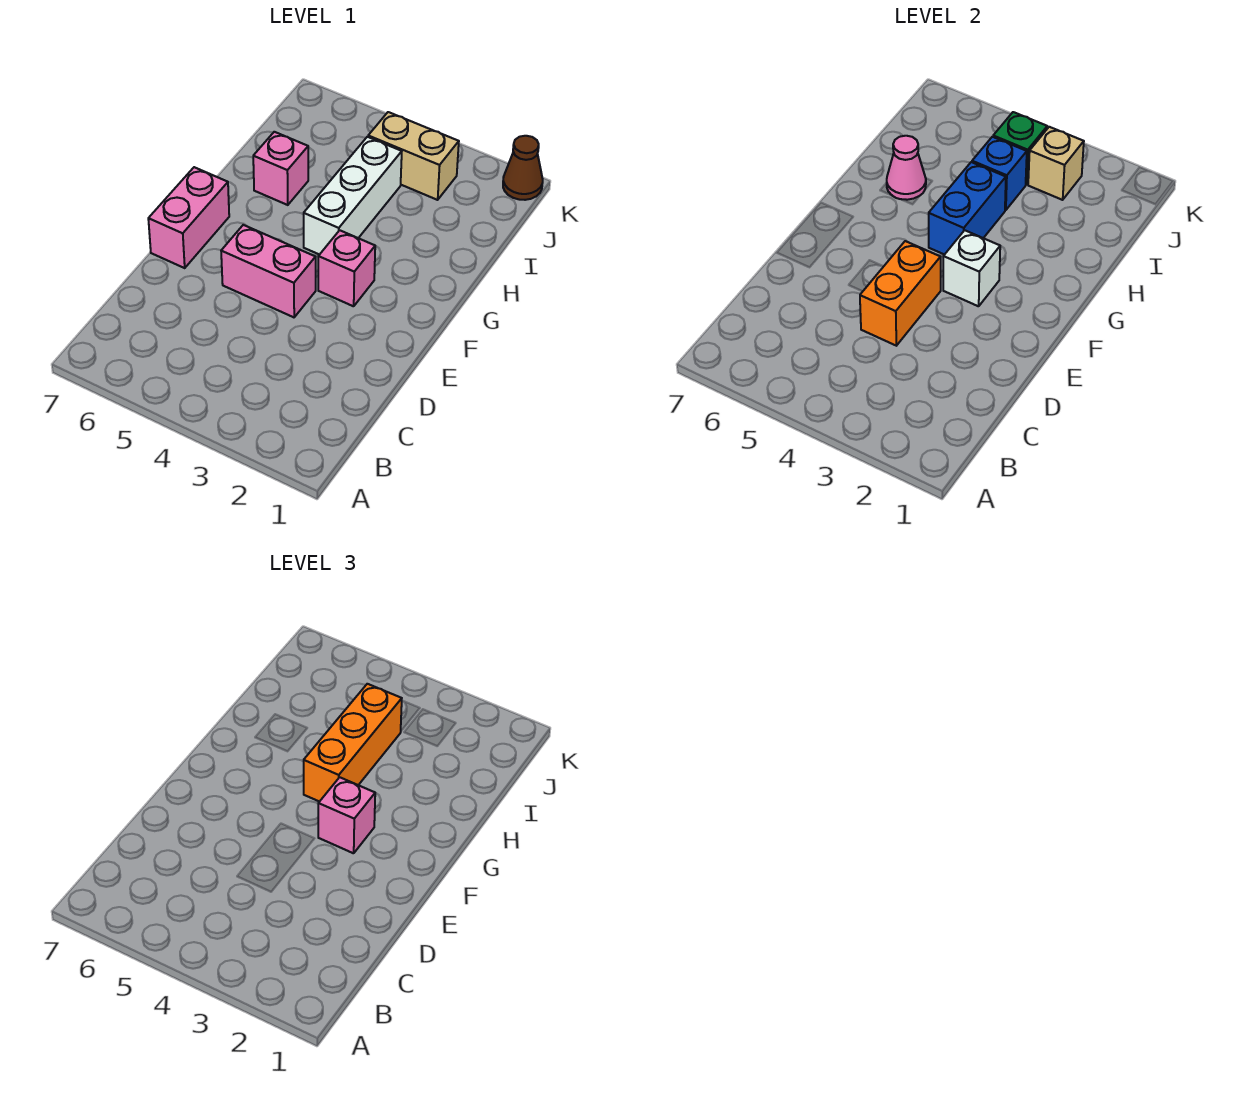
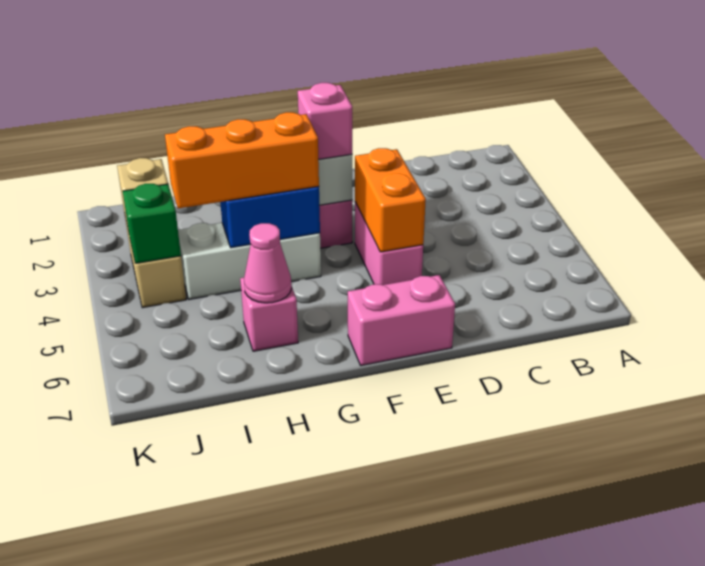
orange brick D4:E4 level 2 -> orange brick E4:E5 level 2
blue brick I4 level 2 -> none
brown cone K1 level 1 -> none

